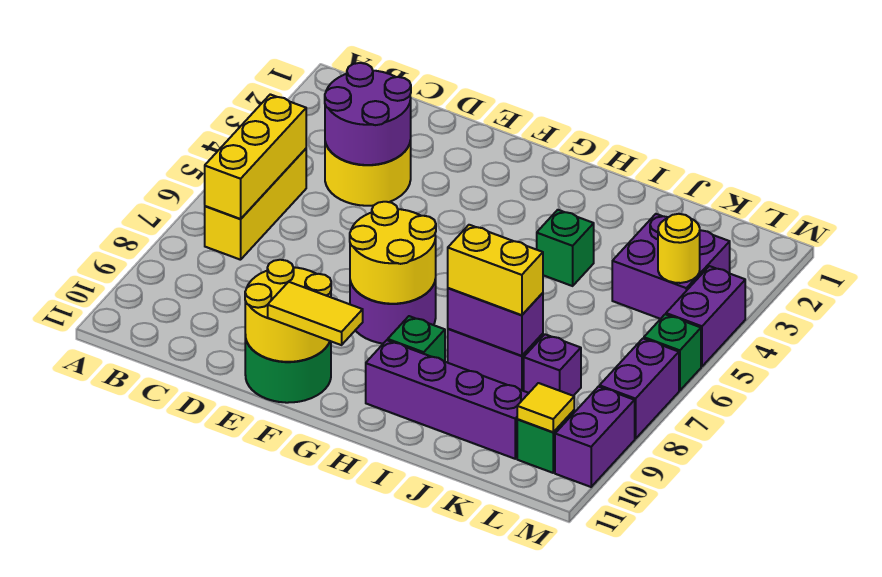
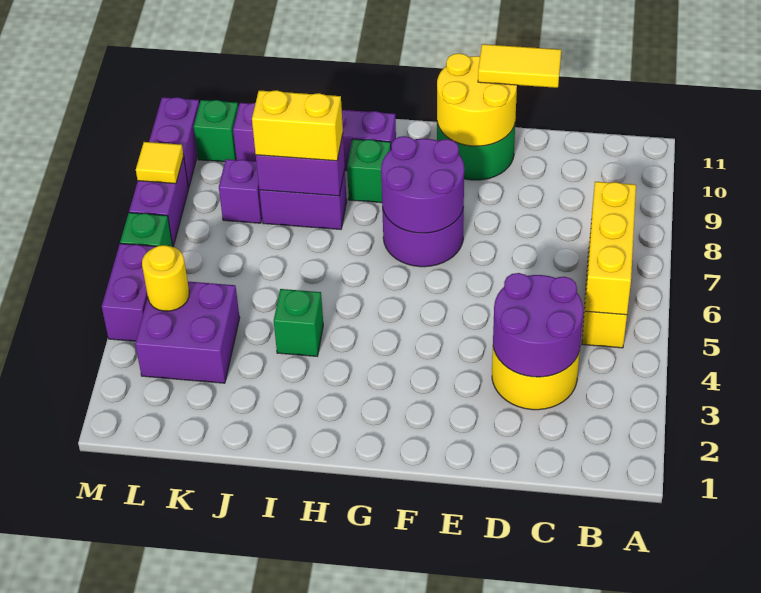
yellow round brick F7:G8 level 2 -> purple round brick F7:G8 level 2
yellow tile F11:G11 level 3 -> yellow tile D11:E11 level 3
yellow tile L10 level 2 -> yellow tile M8 level 2

